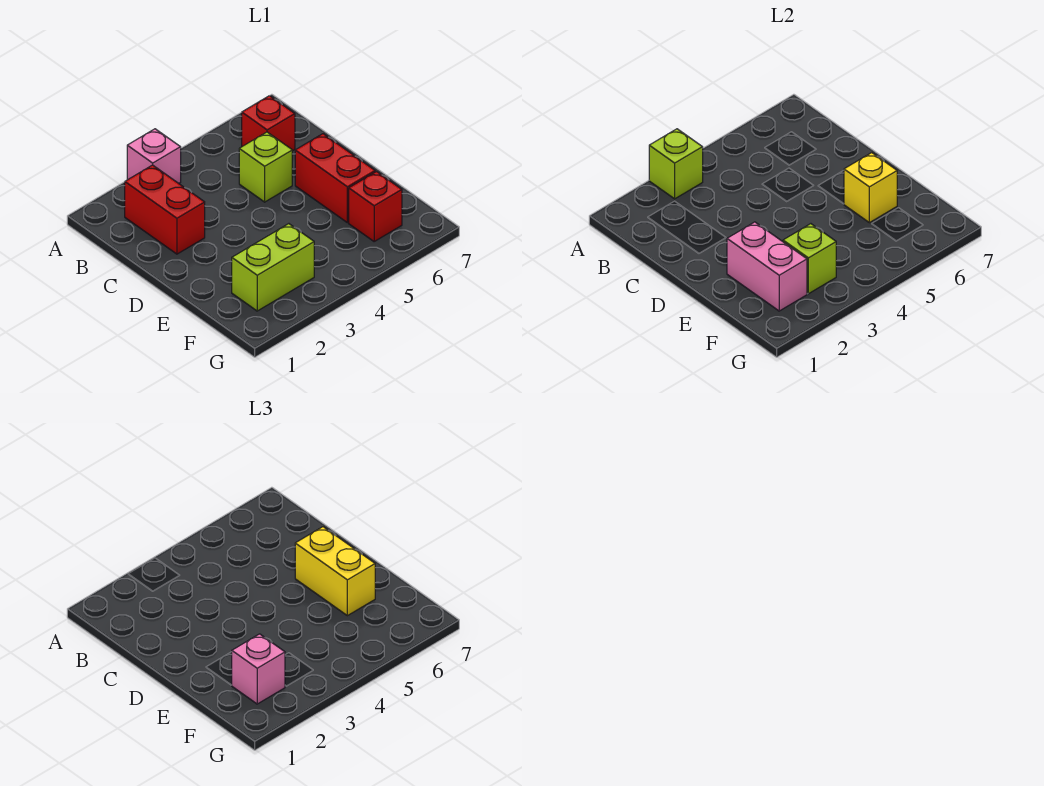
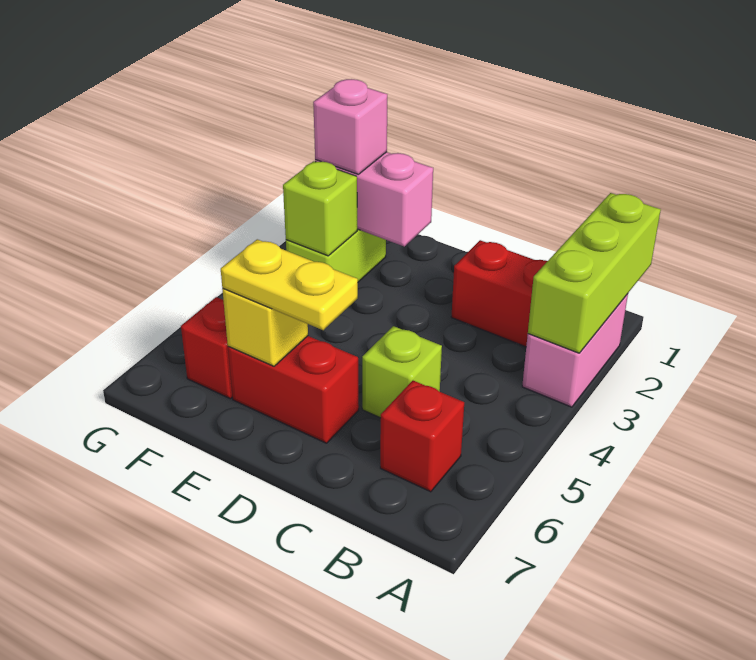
pink brick A3 level 1 -> pink brick A2:A3 level 1
lime brick A3 level 2 -> lime brick A1:A3 level 2
yellow brick D6:E6 level 3 -> yellow plate D6:E6 level 3

